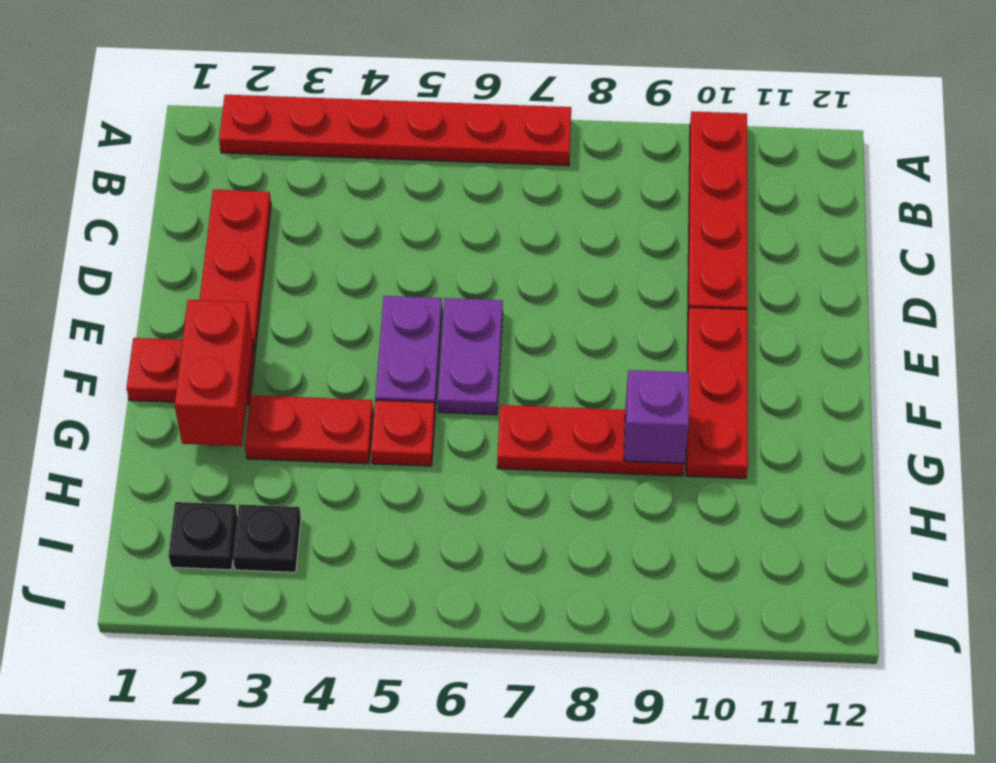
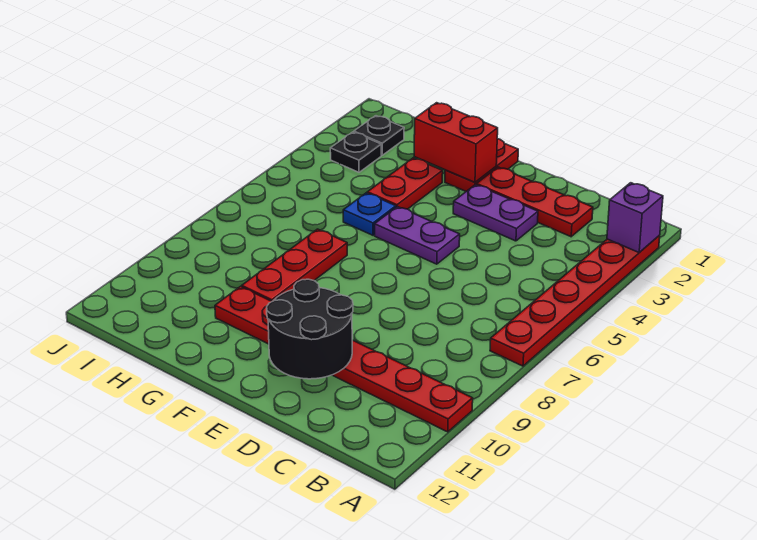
none -> black round brick D10:E11 level 2
purple plate E6:F6 level 1 -> purple plate D3:E3 level 1
red plate G5 level 1 -> blue plate G5 level 1
purple brick G9 level 2 -> purple brick A2 level 2

